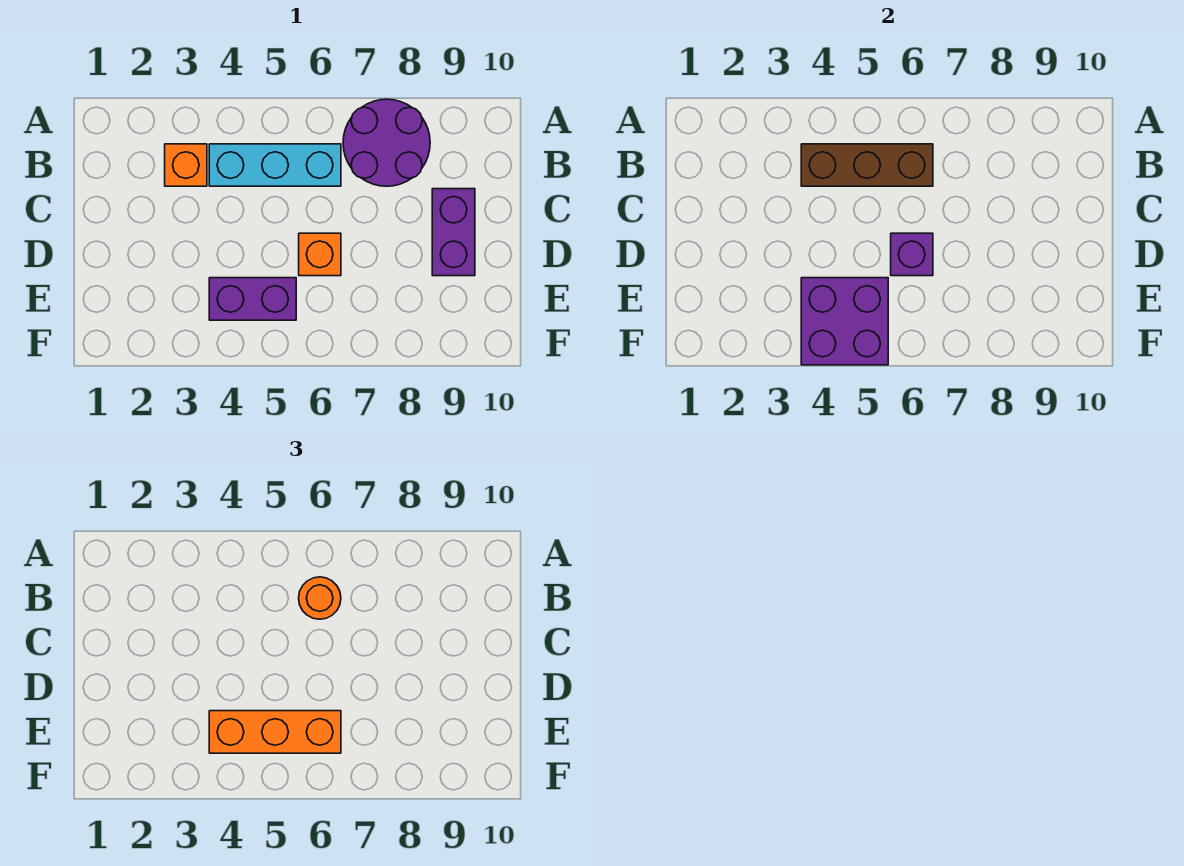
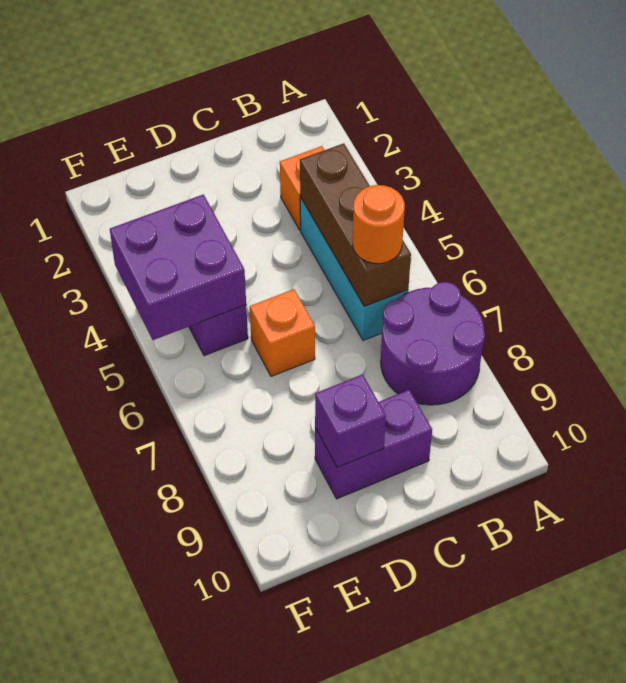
purple brick D6 level 2 -> purple brick D9 level 2
orange brick E4:E6 level 3 -> none

